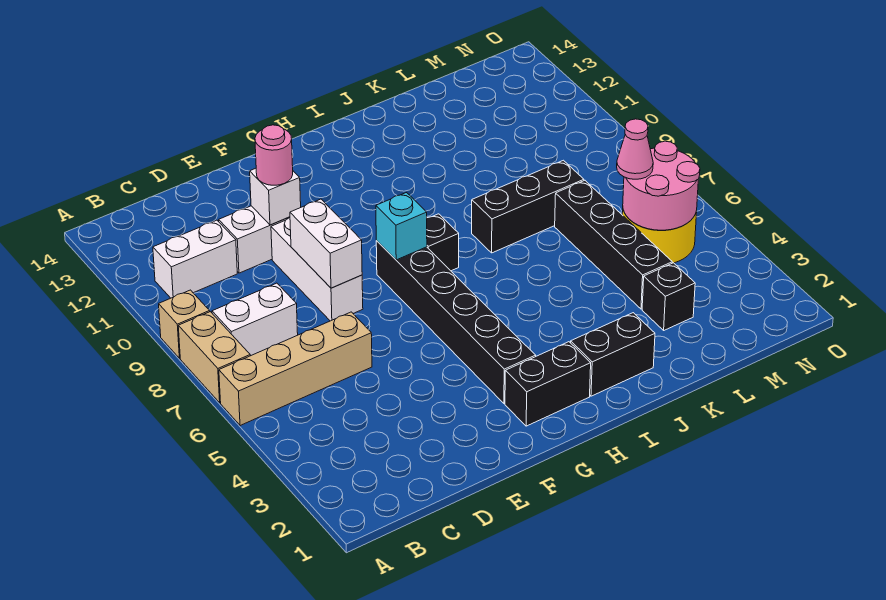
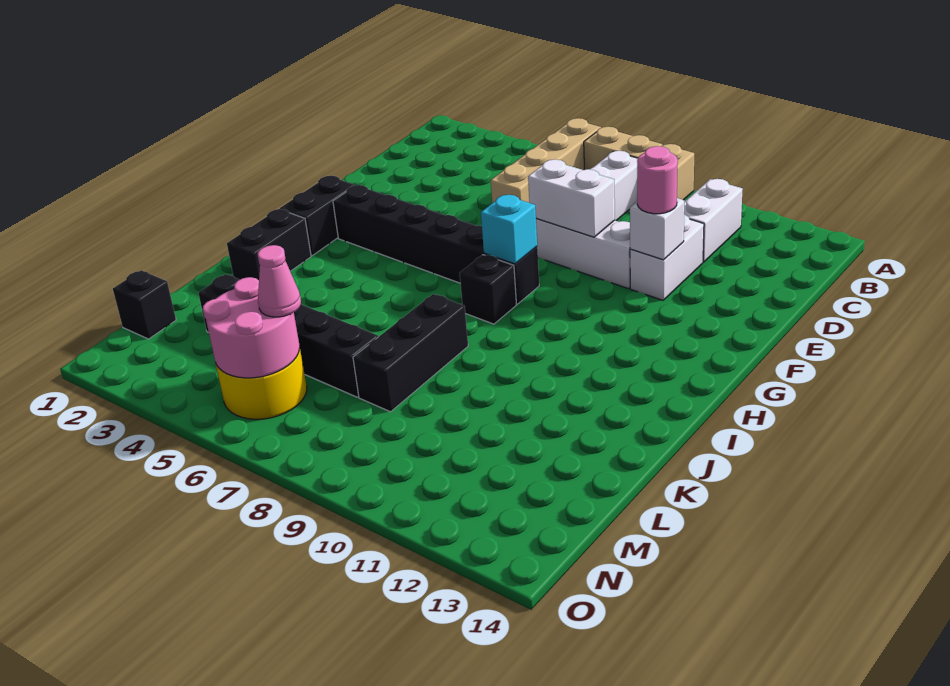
none -> black brick M1 level 1

